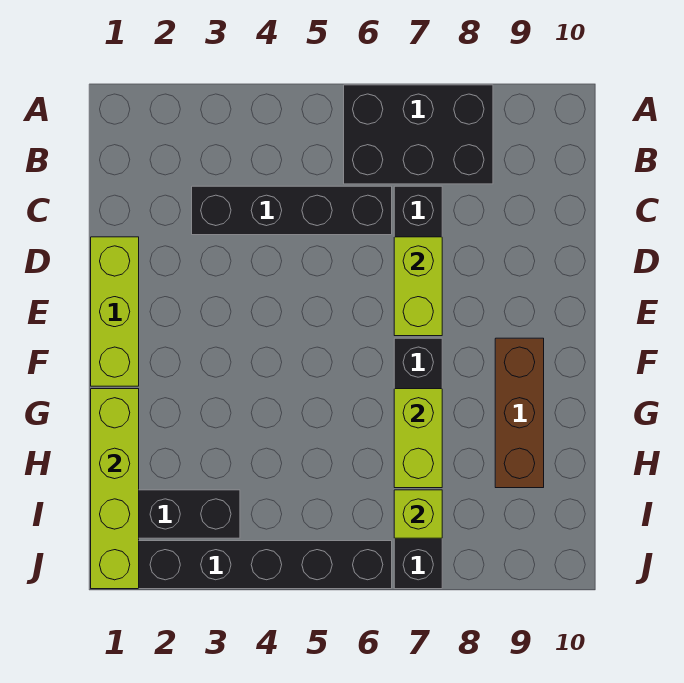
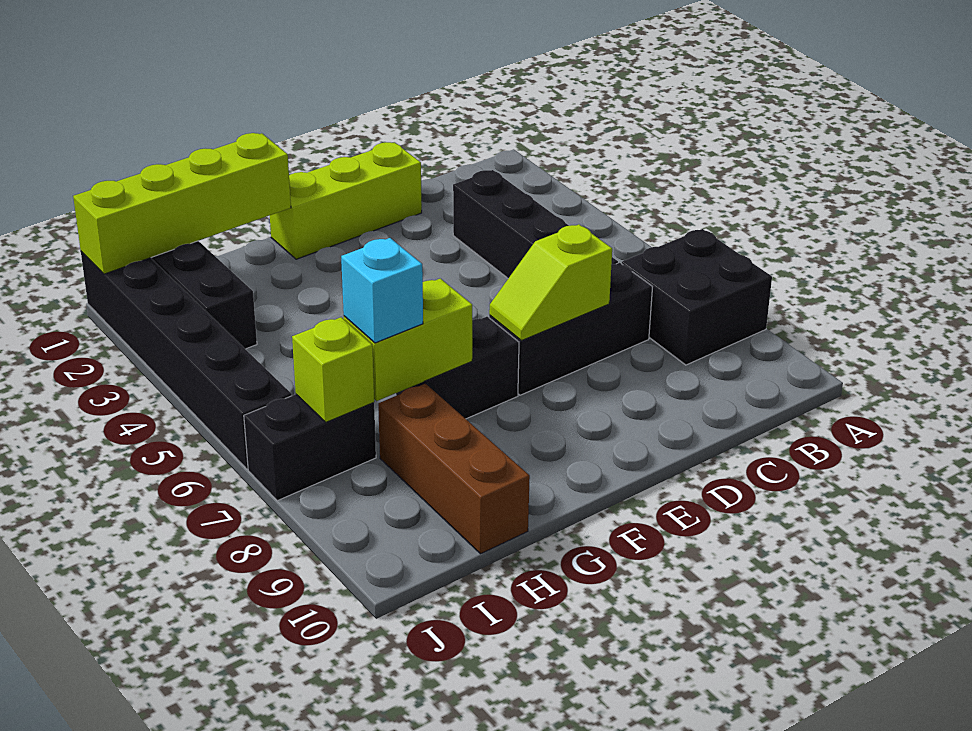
black brick A6:B8 level 1 -> black brick A7:B8 level 1
lime brick D7:E7 level 2 -> lime slope D7:E7 level 2 top D
brown brick F9:H9 level 1 -> brown brick H8:H10 level 1
none -> cyan brick H7 level 3

